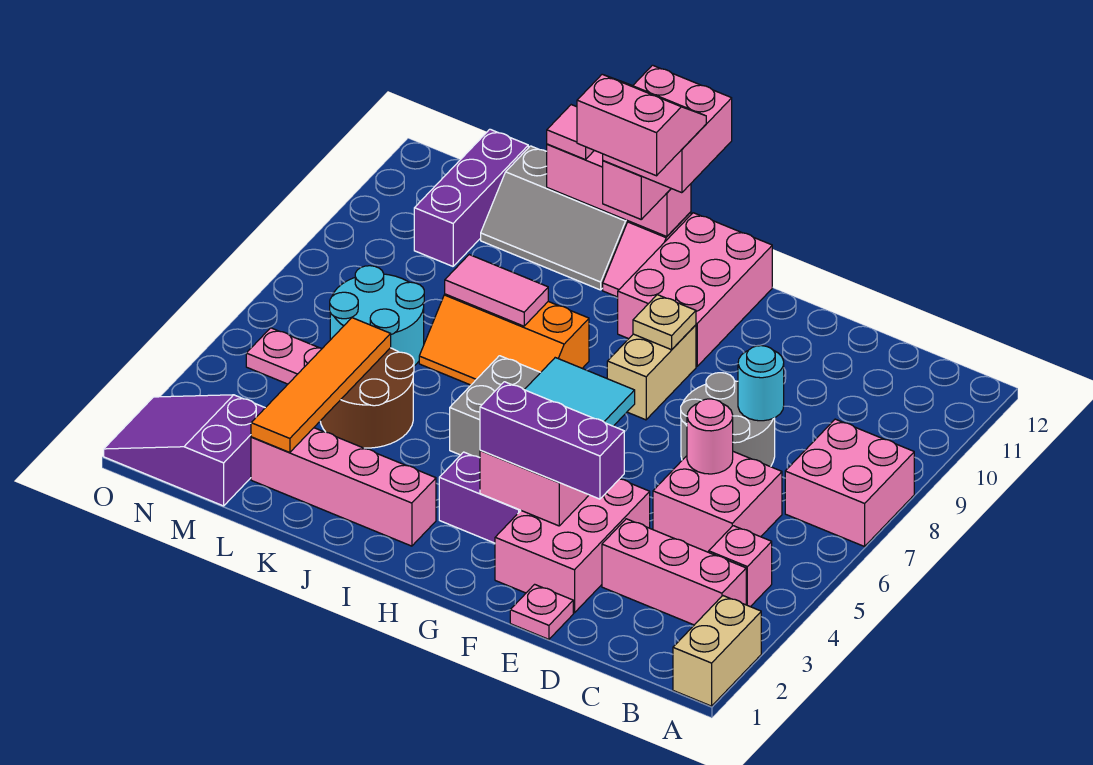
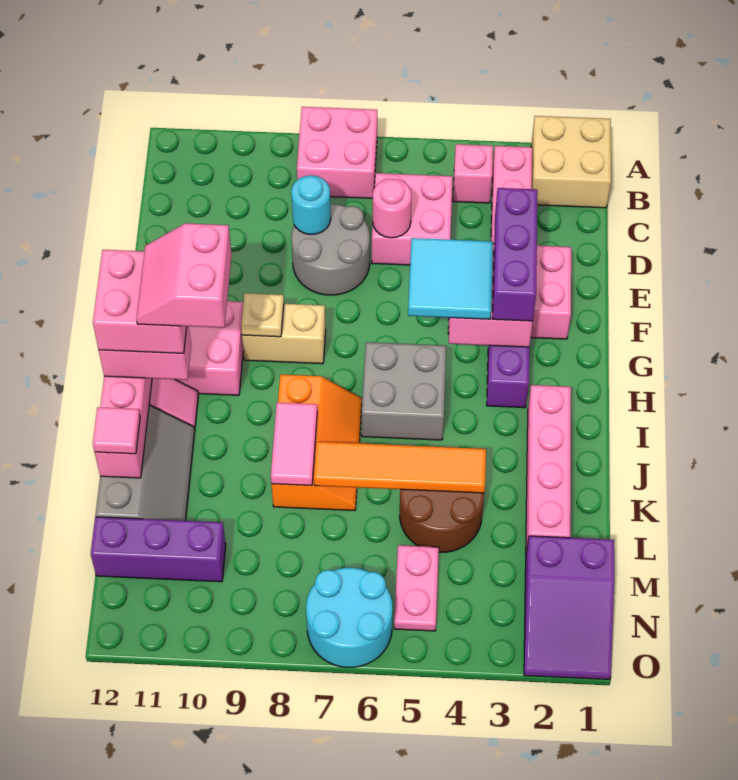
tan brick A1:A2 level 1 -> tan brick A1:B2 level 1
pink plate E1 level 1 -> none
orange tile L2:L5 level 2 -> orange tile K4:K7 level 2
cyan round brick L6:M7 level 1 -> cyan round brick N6:O7 level 1

